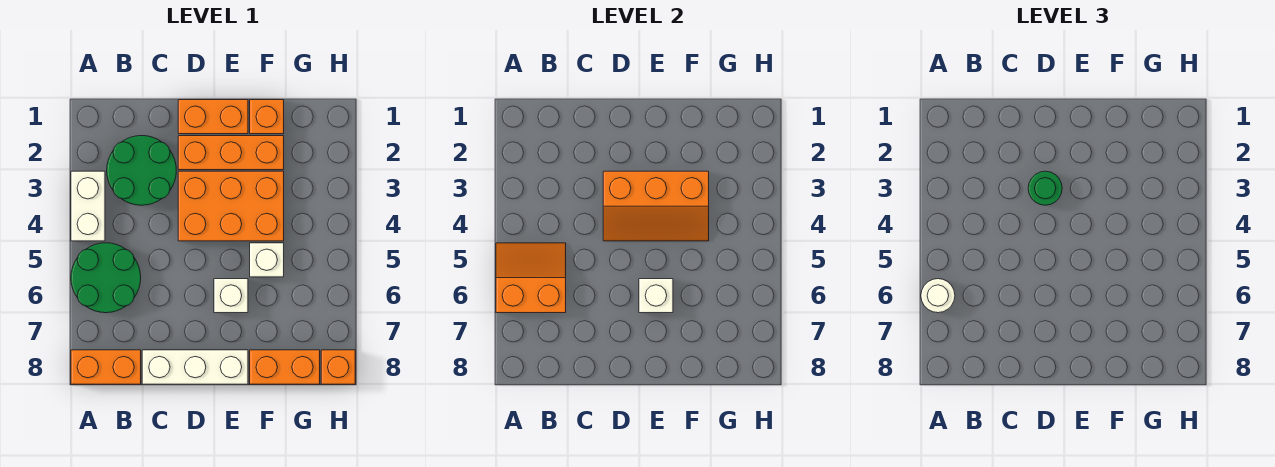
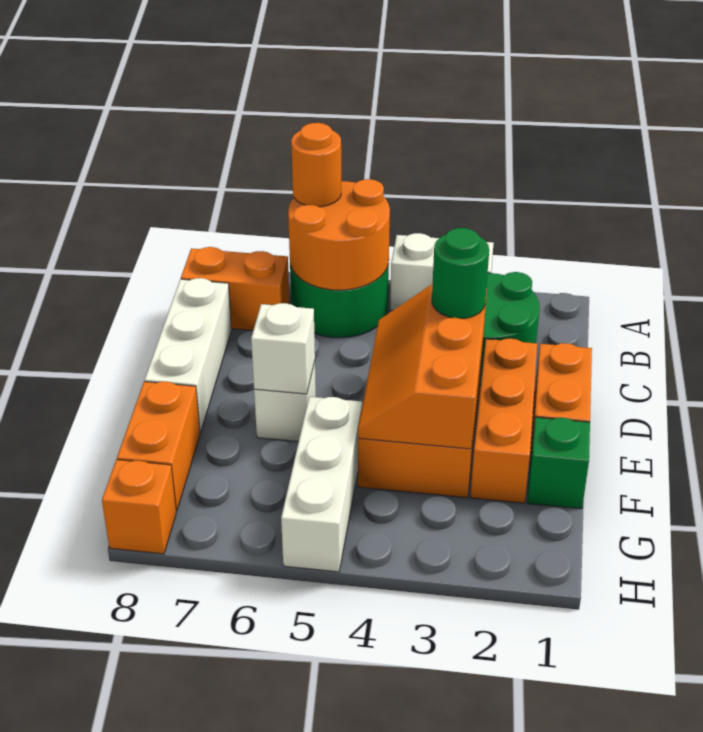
orange slope A5:B6 level 2 top 6 -> orange round brick A5:B6 level 2
white round brick A6 level 3 -> orange round brick A6 level 3
orange brick A8:B8 level 1 -> orange brick B7:B8 level 1
orange brick F1 level 1 -> green brick F1 level 1
white brick F5 level 1 -> white brick F5:H5 level 1

